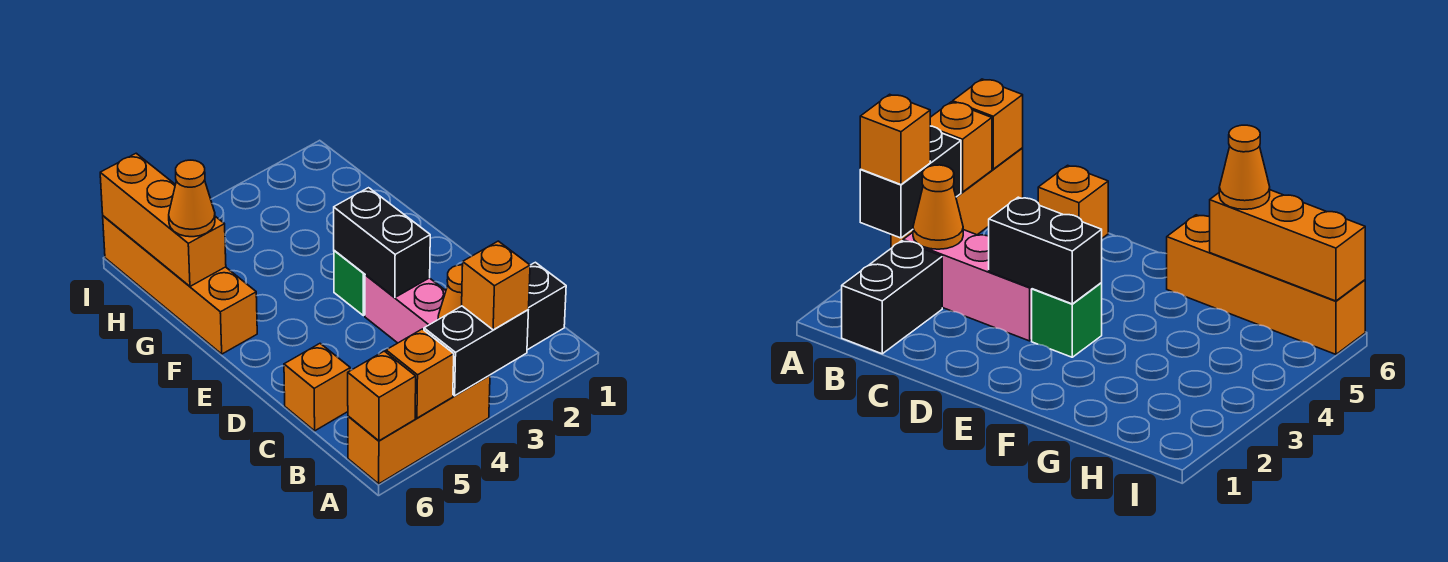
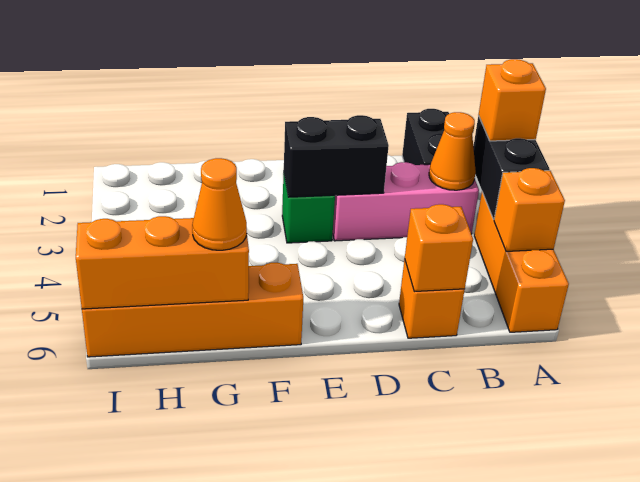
orange brick A6 level 2 -> orange brick C6 level 2

